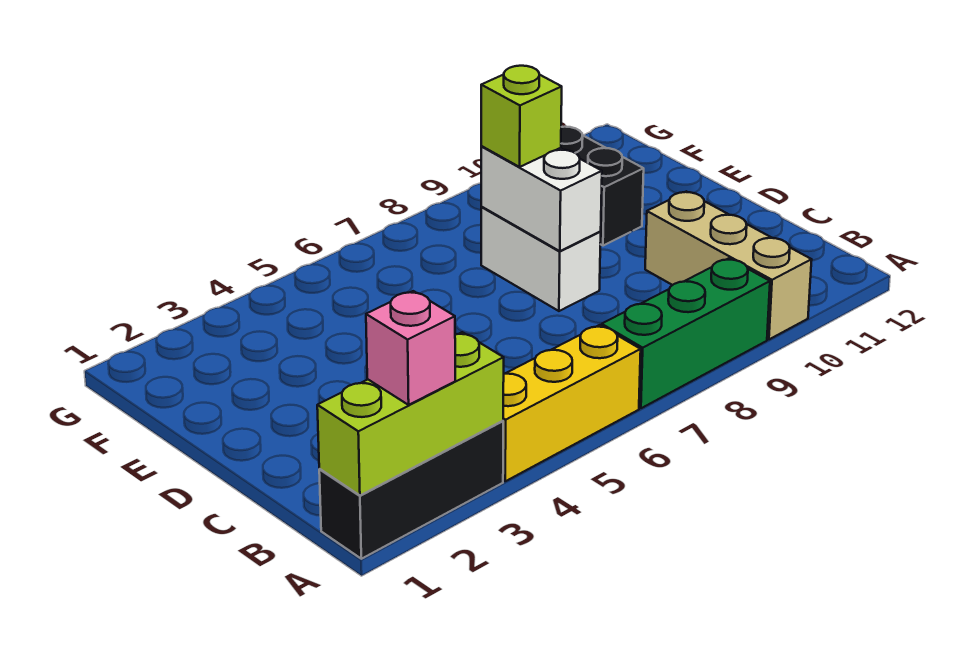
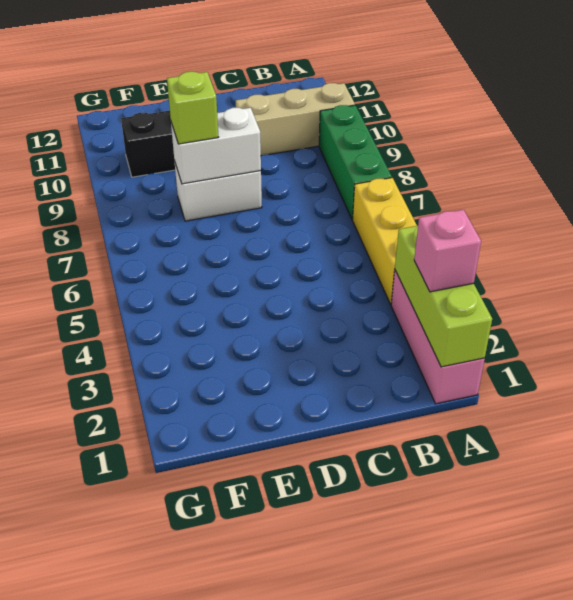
black brick A1:A3 level 1 -> pink brick A1:A3 level 1

